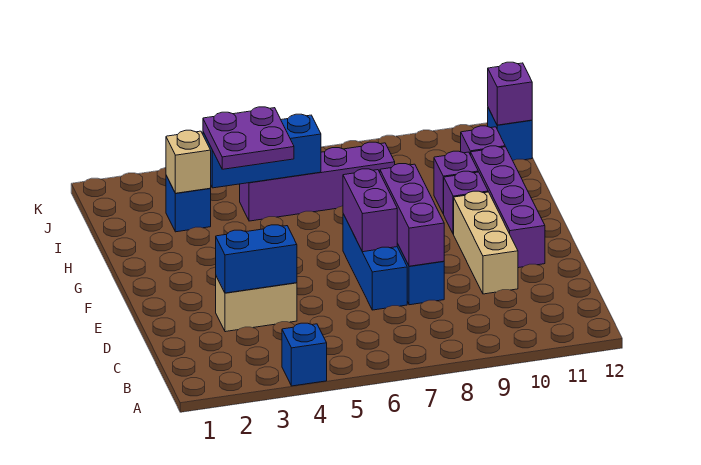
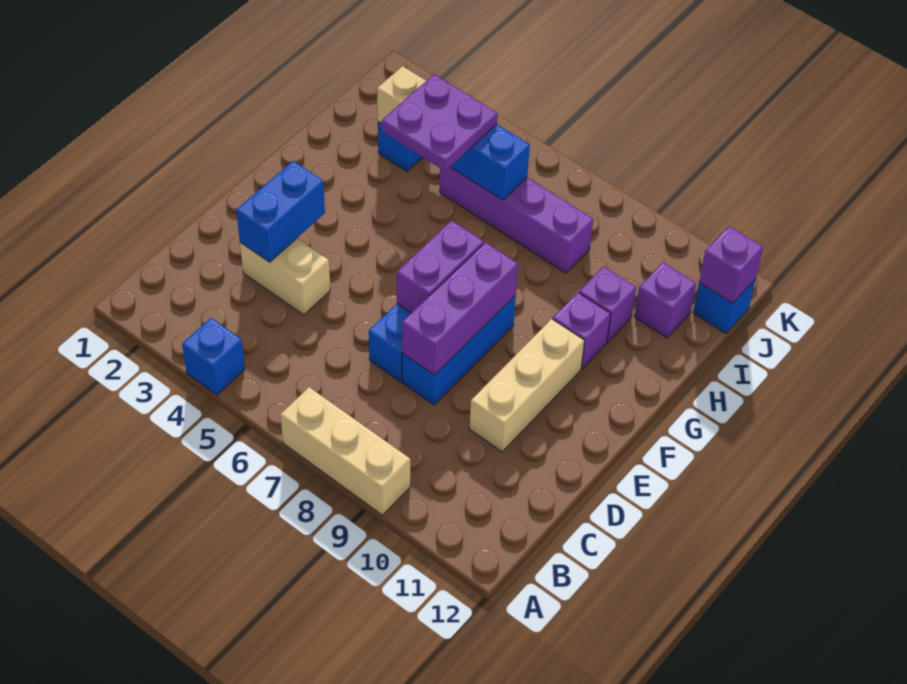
none -> tan brick A7:A9 level 1
blue brick D3:D4 level 2 -> blue brick D3:E3 level 2
purple brick E11:H11 level 1 -> none

